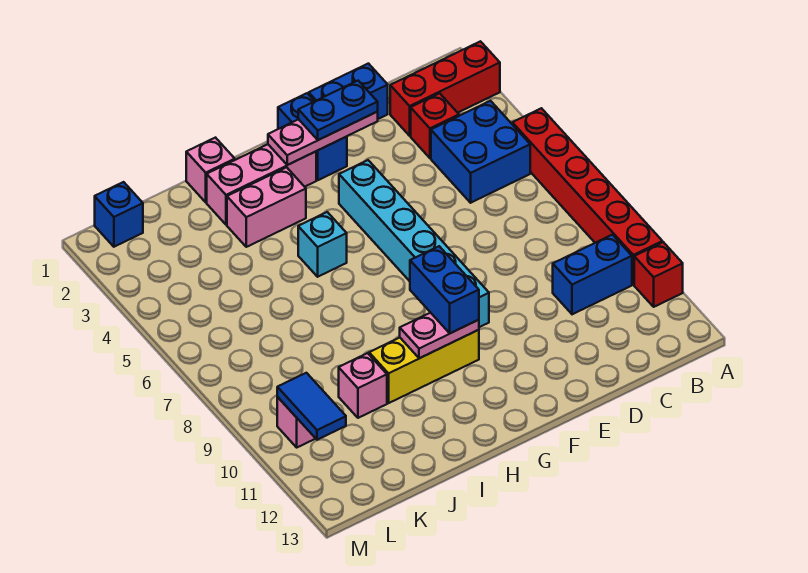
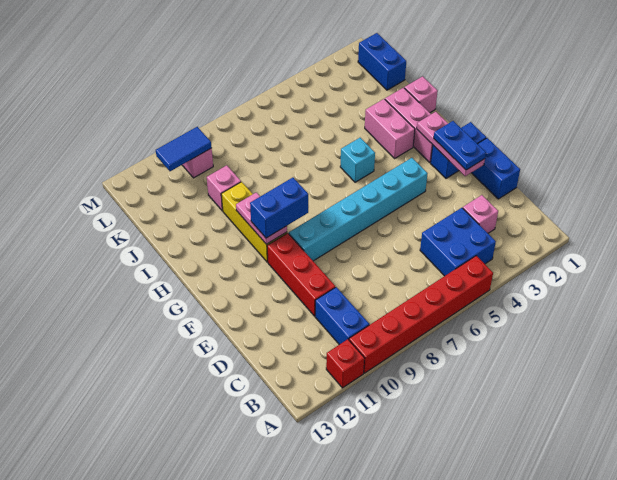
red brick A2:C2 level 1 -> red brick D10:F10 level 1
red brick C3 level 1 -> pink brick C3 level 1
blue brick L1 level 1 -> blue brick K1:L1 level 1

